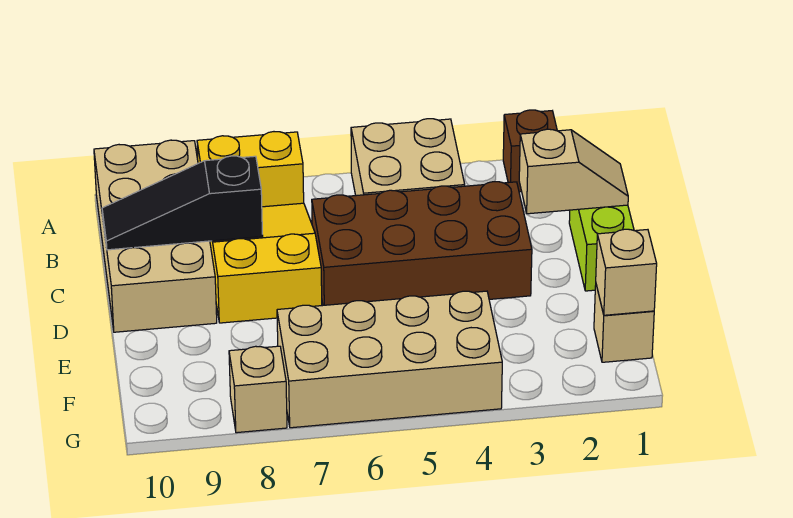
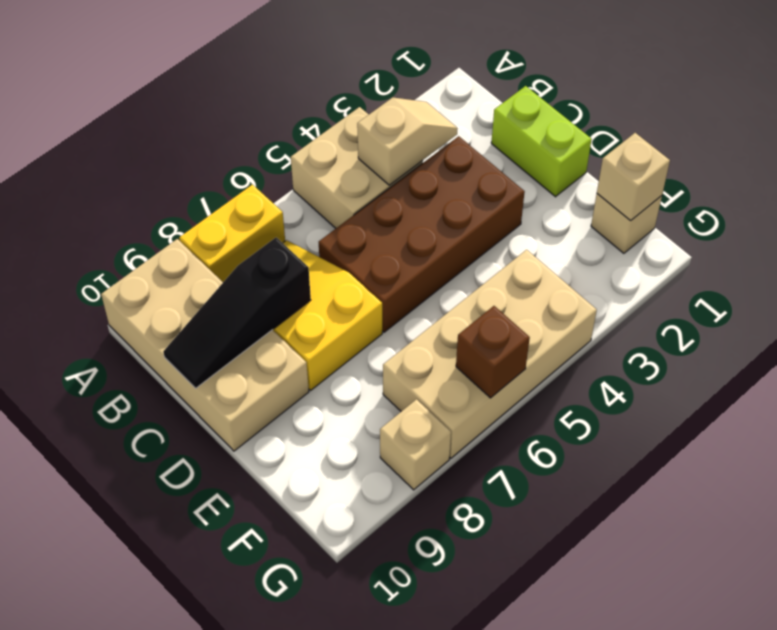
brown brick A2 level 1 -> brown brick G6 level 2
tan slope C1:C2 level 2 top 2 -> tan slope B3:B4 level 2 top 4

